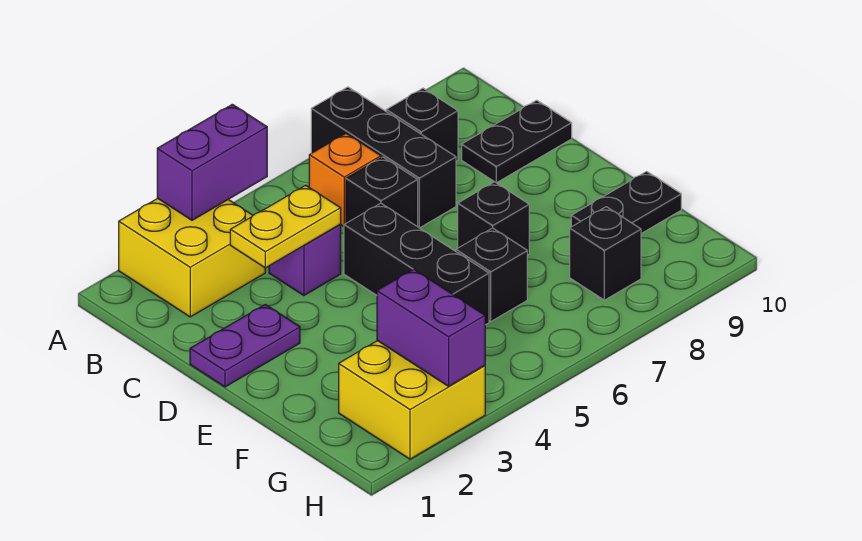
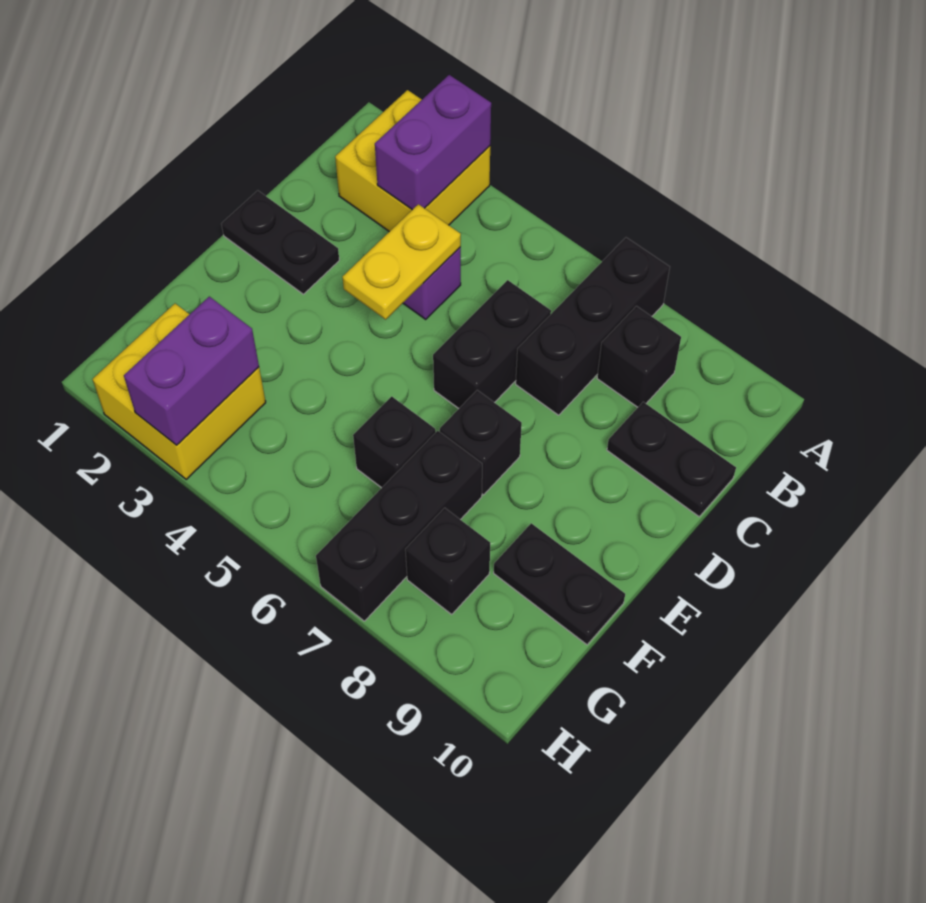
purple brick A3:A4 level 2 -> purple brick A3:B3 level 2
orange brick B6 level 1 -> none
yellow plate C3:C4 level 2 -> yellow plate C4:D4 level 2
black brick C6 level 1 -> black brick C6:D6 level 1
purple plate D1:D2 level 1 -> black plate D1:D2 level 1
black brick D5:F5 level 1 -> black brick F7:H7 level 1

